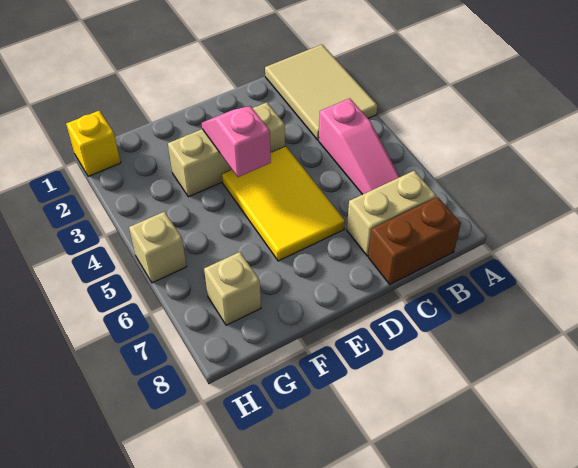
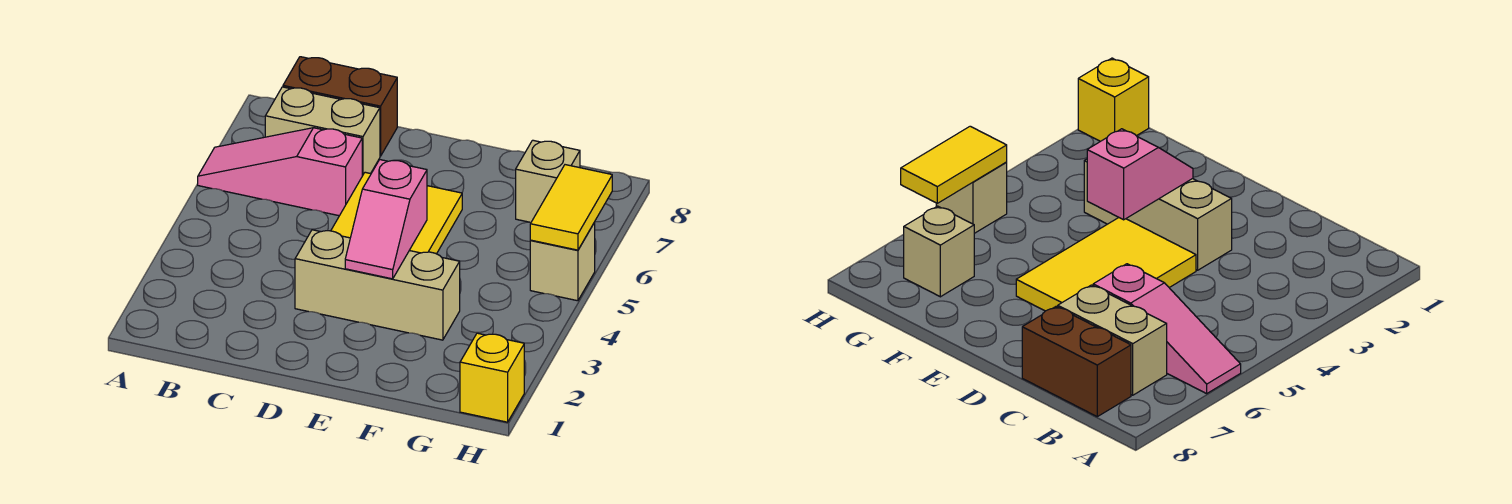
tan tile A1:B3 level 1 -> none
pink slope B4:B6 level 1 top 4 -> pink slope A6:C6 level 1 top C
none -> yellow tile H5:H6 level 2

